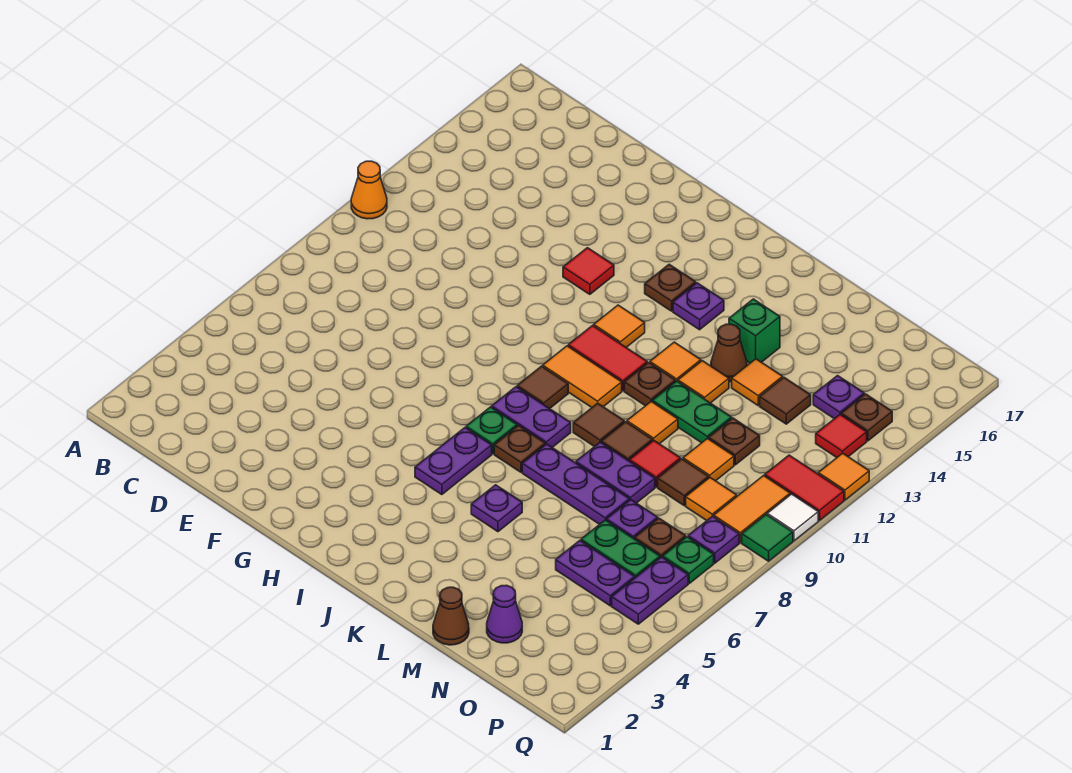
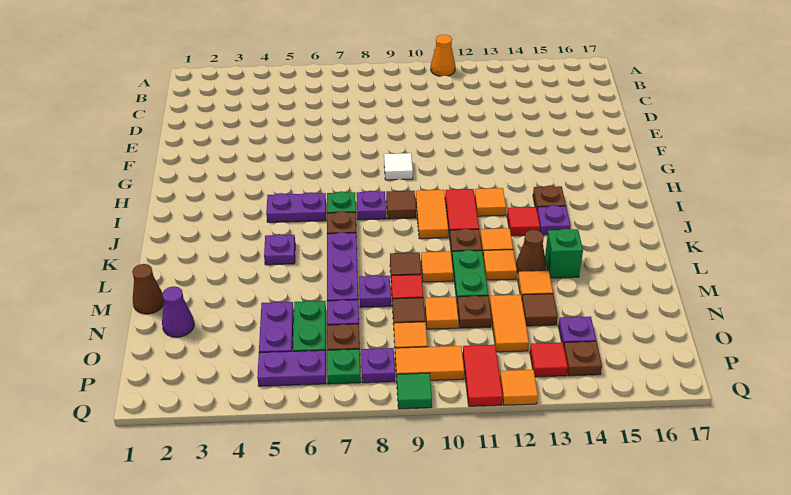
red tile G13 level 1 -> red tile J13 level 1
purple plate I8:J8 level 1 -> purple plate I8 level 1
brown tile K9 level 1 -> none
purple plate L8:M8 level 1 -> purple plate M8 level 1
none -> orange tile N12:O12 level 1
white tile Q10 level 1 -> white tile G9 level 1

